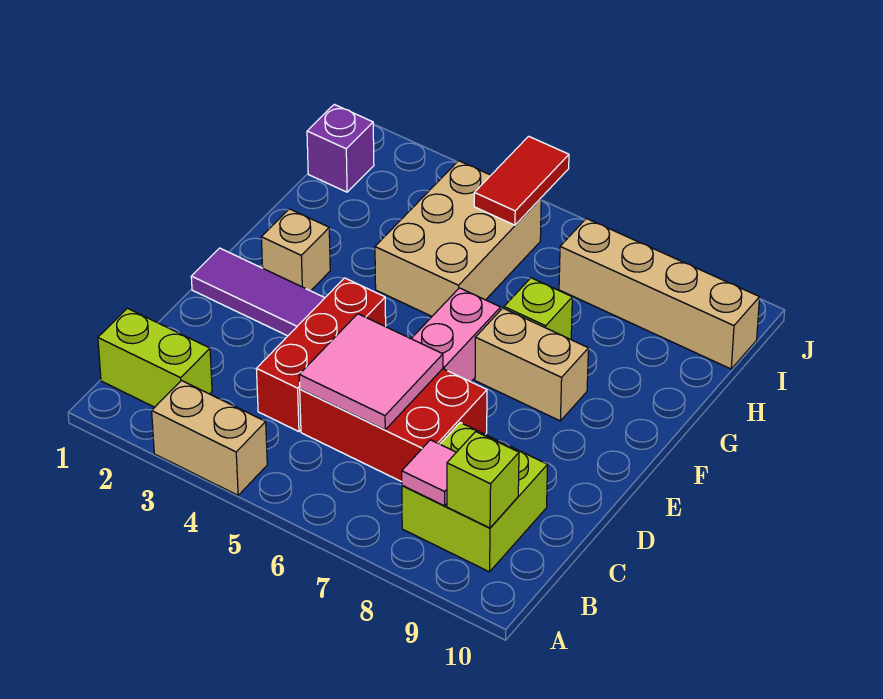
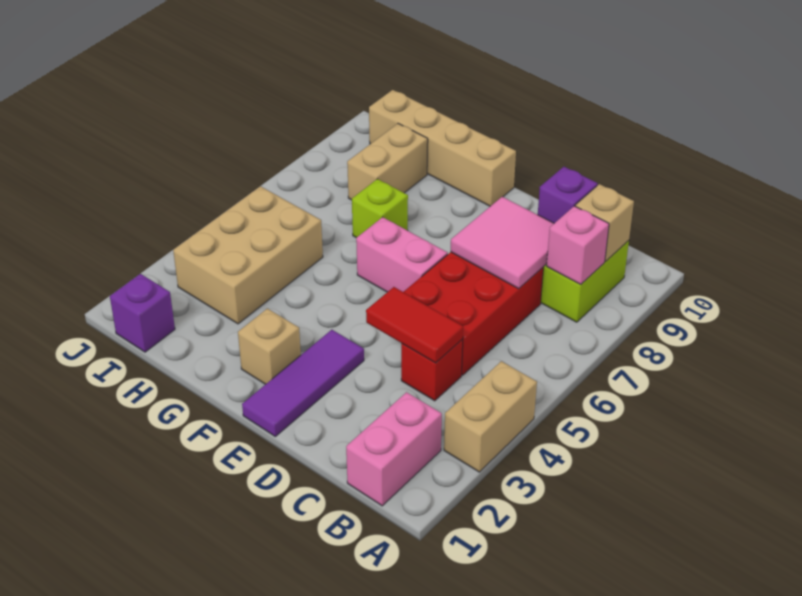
lime brick B1:B2 level 1 -> pink brick B1:B2 level 1
pink tile B8 level 2 -> pink brick B8 level 2
lime brick B9 level 2 -> tan brick B9 level 2
red brick C4:E4 level 1 -> red brick C4 level 1
pink tile C5:D6 level 2 -> pink tile C7:D8 level 2
none -> purple brick C9 level 2
tan brick F7:F8 level 1 -> tan brick H8:H9 level 1
tan brick G4:I5 level 1 -> tan brick H3:I5 level 1
red tile I5:J5 level 2 -> red tile C4:D4 level 2
tan brick I7:I10 level 1 -> tan brick F10:I10 level 1

